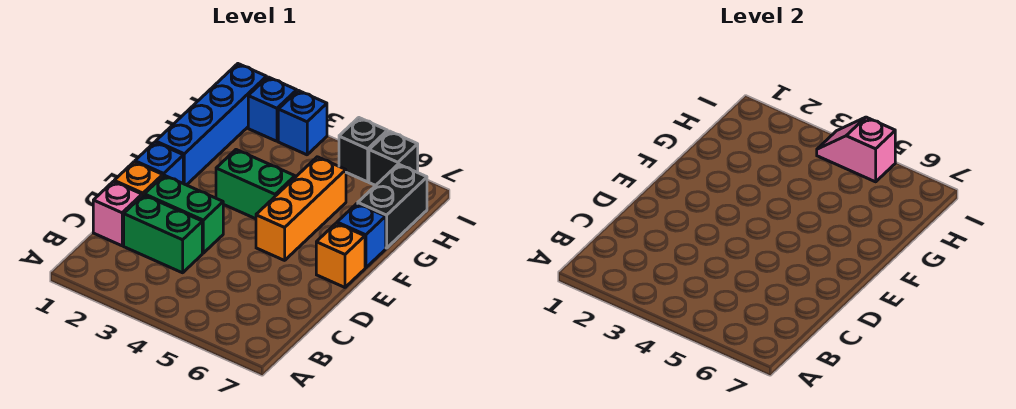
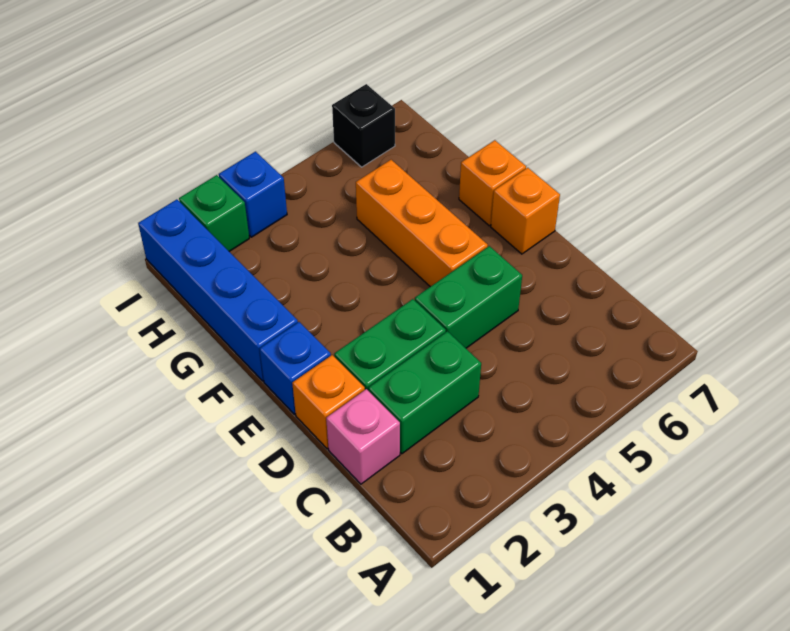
green brick F3:F4 level 1 -> green brick D4:D5 level 1
blue brick F7 level 1 -> orange brick F7 level 1
black brick G7:H7 level 1 -> none
blue brick I2 level 1 -> green brick I2 level 1
pink slope I4:I5 level 2 top 5 -> none
black brick I5 level 1 -> none

